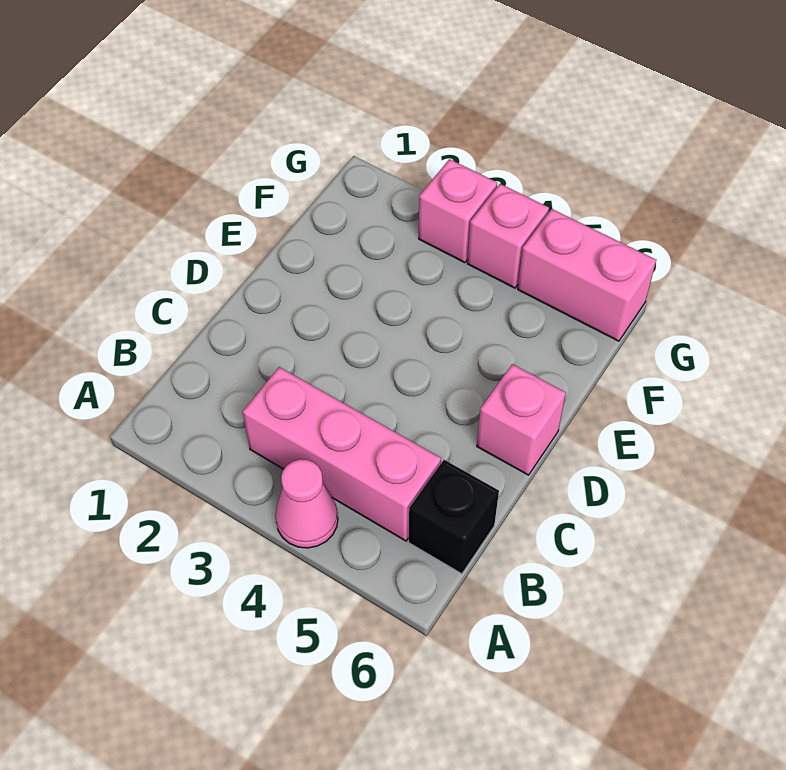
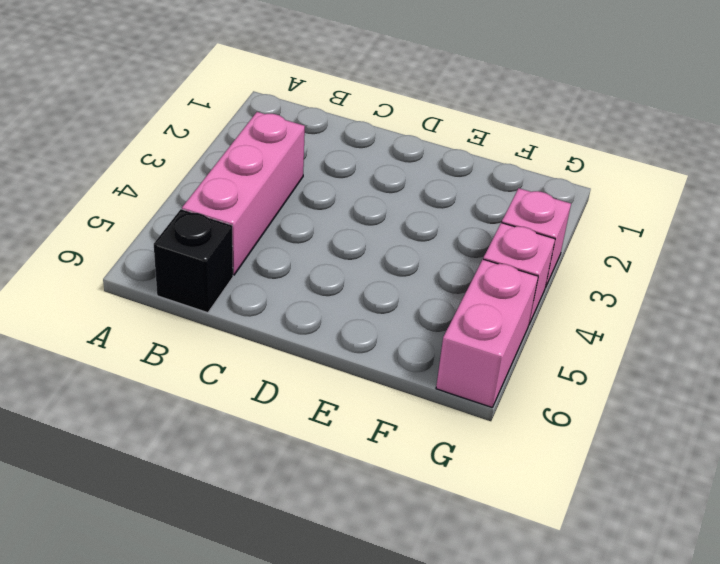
pink cone A4 level 1 -> none
pink brick D6 level 1 -> none

